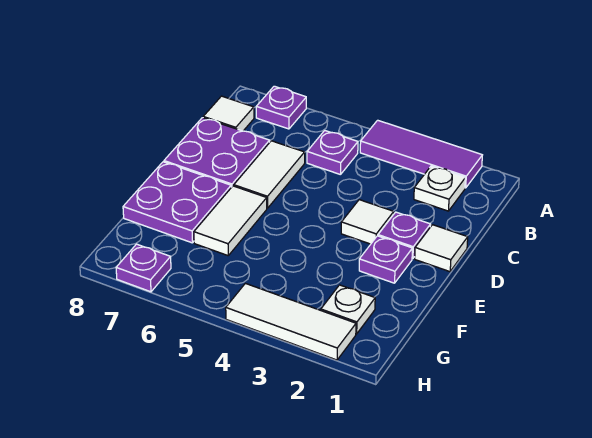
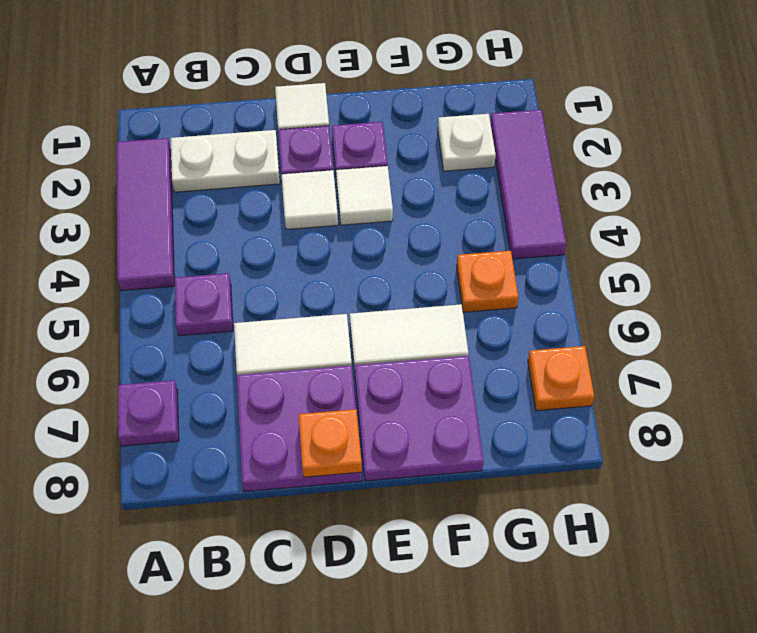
white plate B2 level 1 -> white plate B2:C2 level 1
white tile B8 level 1 -> white tile E3 level 1
none -> orange plate D8 level 2
none -> orange plate G5 level 1
white tile H2:H4 level 1 -> purple tile H2:H4 level 1
purple plate H7 level 1 -> orange plate H7 level 1

